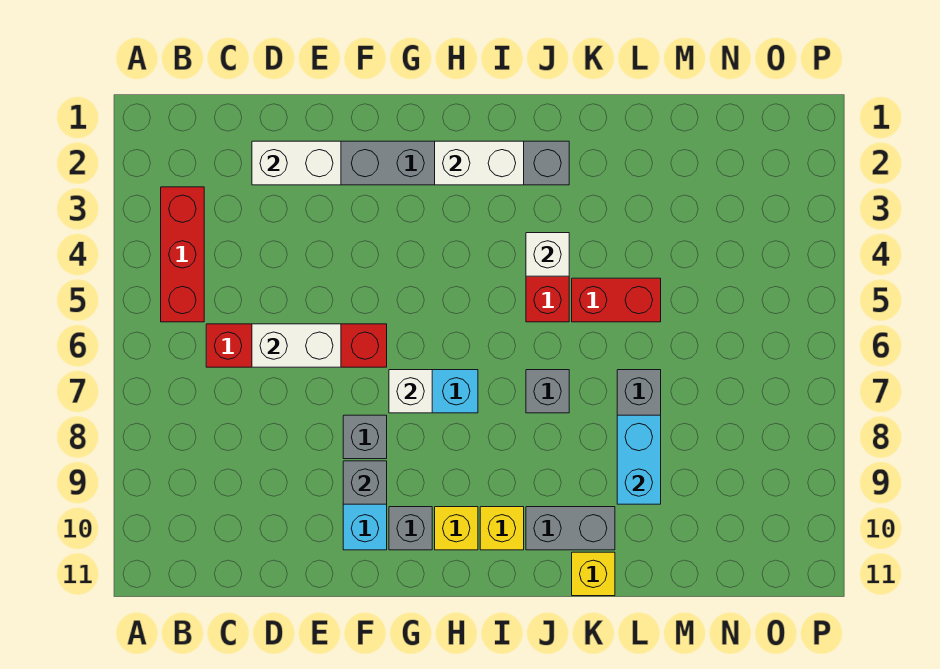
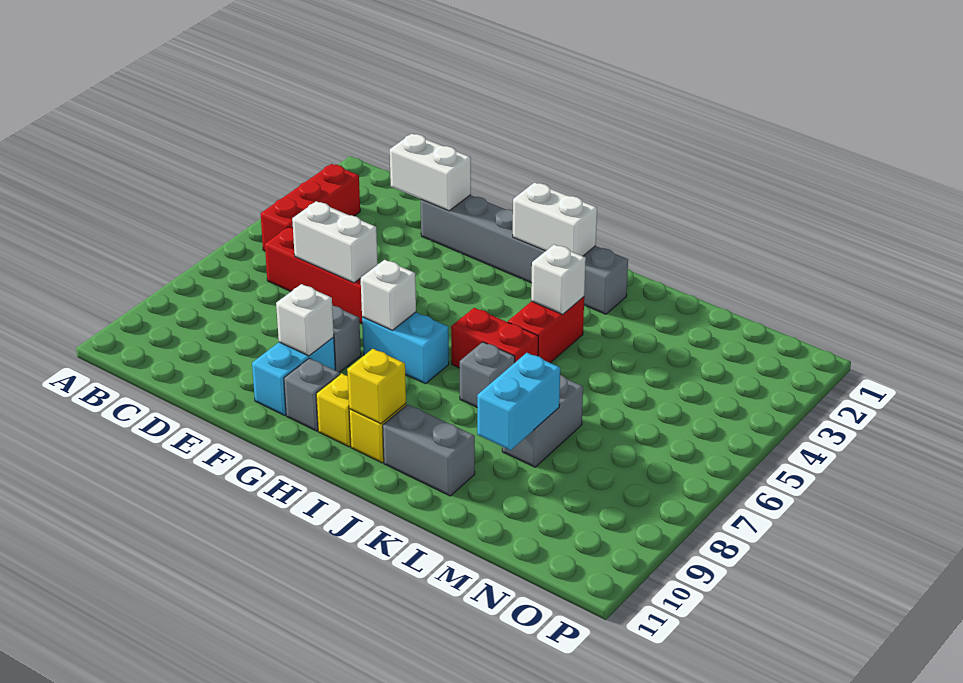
grey brick F9 level 2 -> white brick F9 level 2
red brick K5:L5 level 1 -> red brick I6:J6 level 1
yellow brick K11 level 1 -> yellow brick I10 level 2

